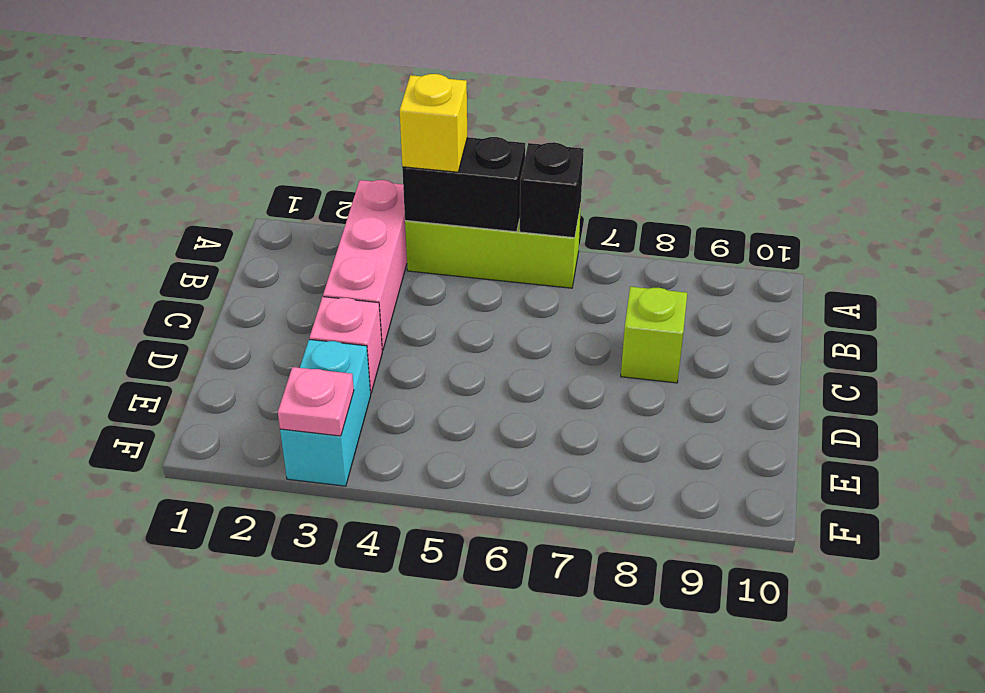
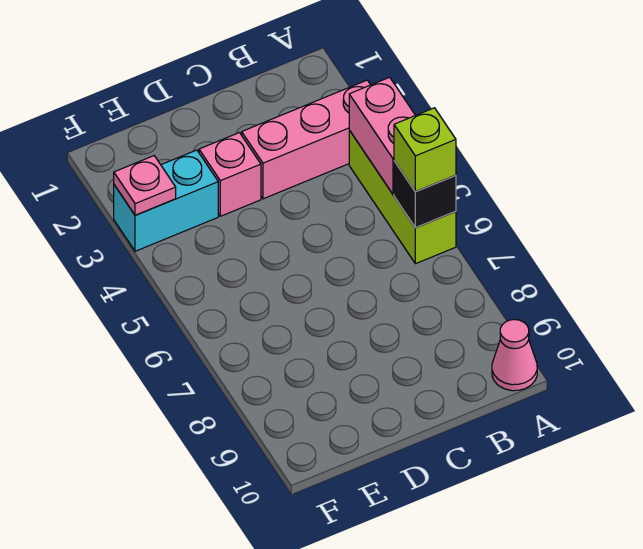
black brick A4:A5 level 2 -> pink brick A4:A5 level 2
yellow brick A4 level 3 -> none
none -> pink cone A10 level 1
lime brick C8 level 1 -> lime brick A6 level 3

